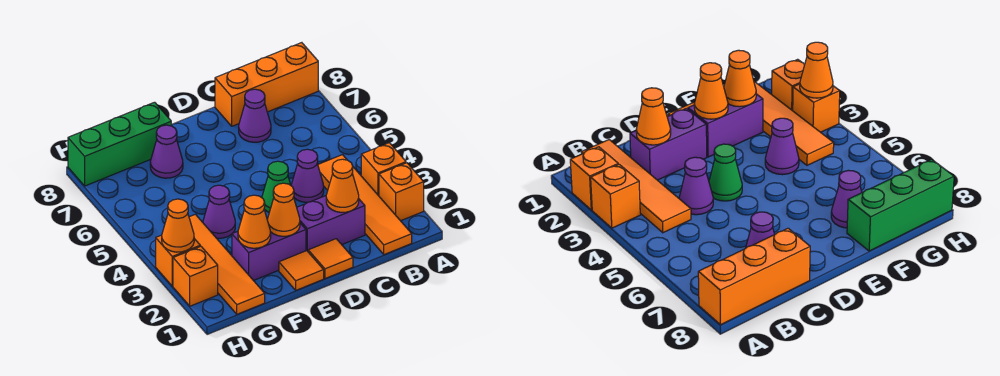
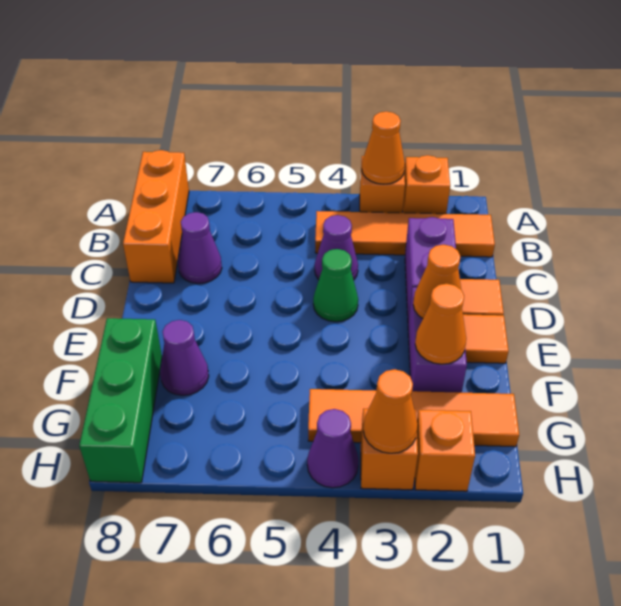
orange cone C2 level 2 -> orange cone A3 level 2
purple cone F4 level 1 -> purple cone H4 level 1

